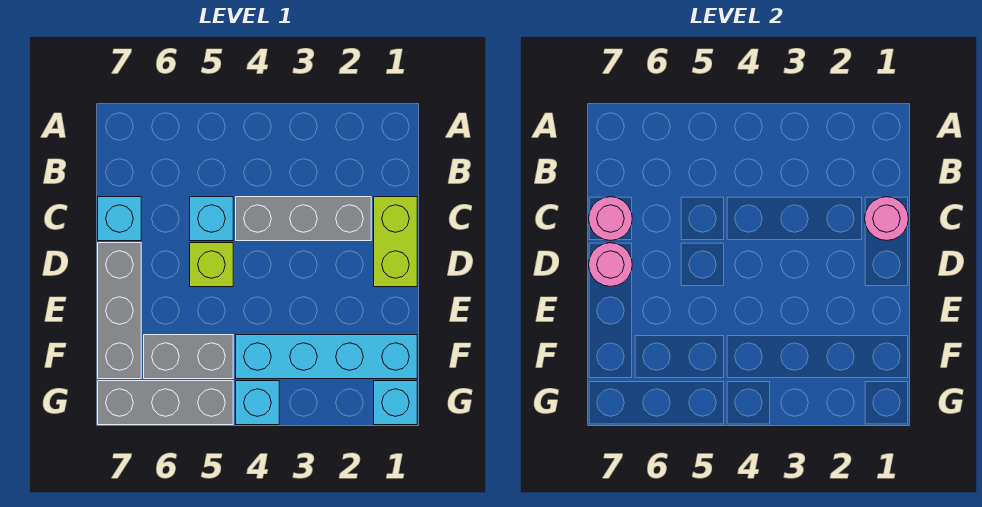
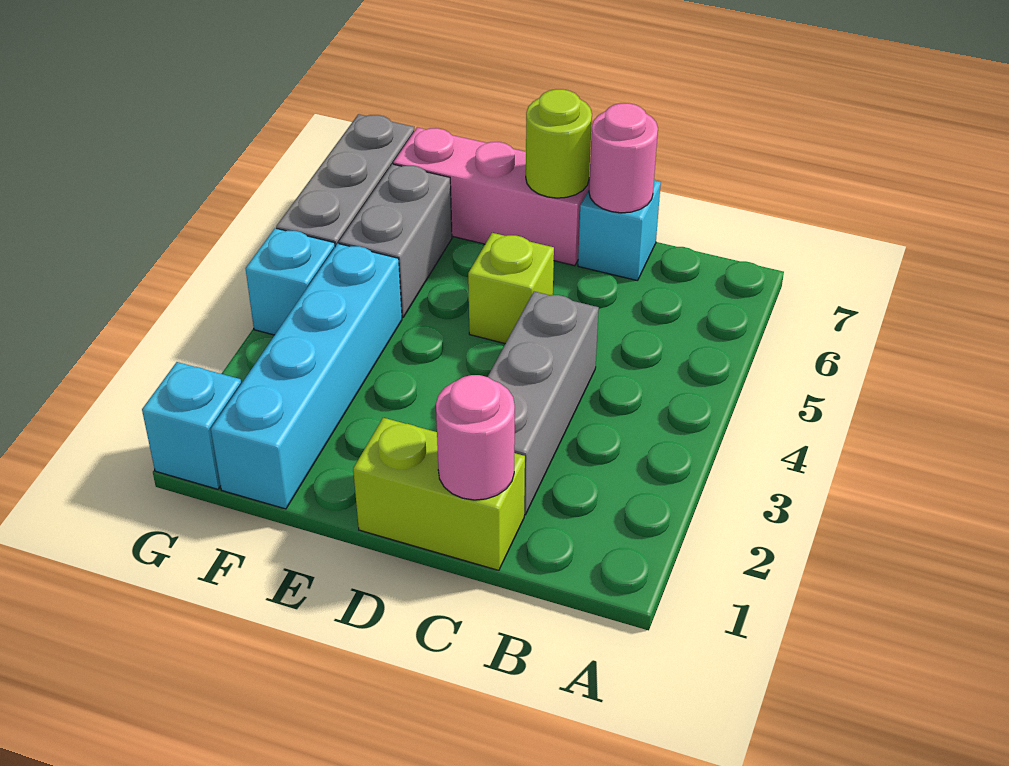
cyan brick C5 level 1 -> none
grey brick D7:F7 level 1 -> pink brick D7:F7 level 1
pink round brick D7 level 2 -> lime round brick D7 level 2

